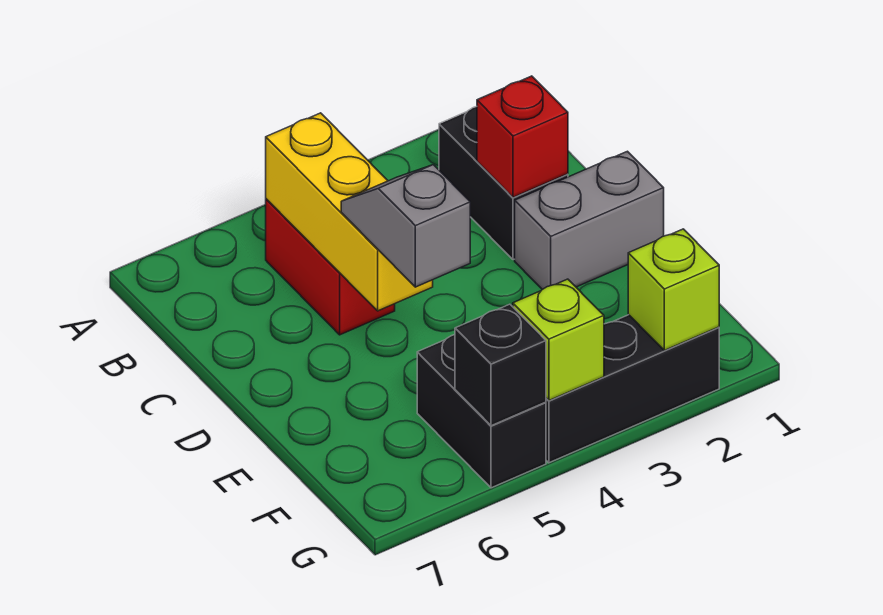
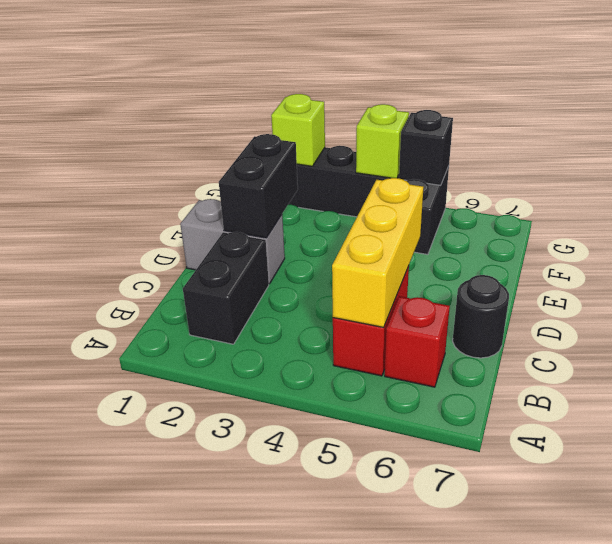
red brick C2 level 2 -> red brick B6 level 1
none -> black round brick C7 level 1
none -> black brick D2:E2 level 2
grey slope D5:E5 level 3 top E -> none

